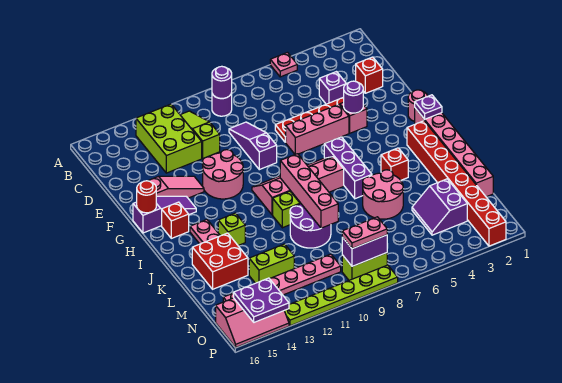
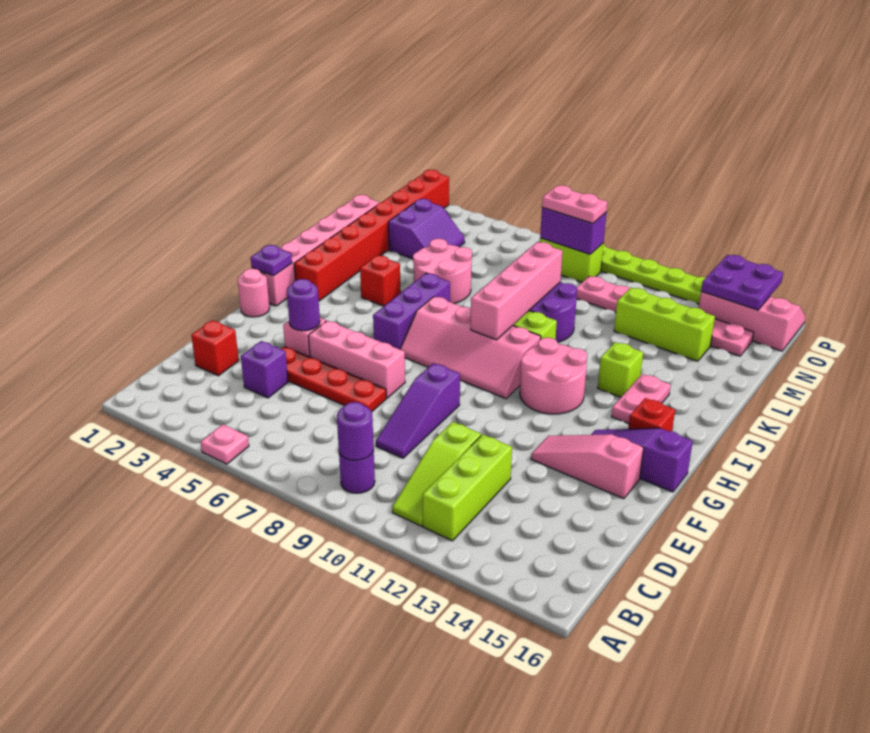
lime brick B12:D13 level 1 -> lime brick B12:D12 level 1
pink round brick F11:G12 level 1 -> pink round brick H11:I12 level 1
red round brick G16 level 2 -> none
red brick K14:L15 level 1 -> none
lime brick M12:M13 level 1 -> lime brick M12:M14 level 1

